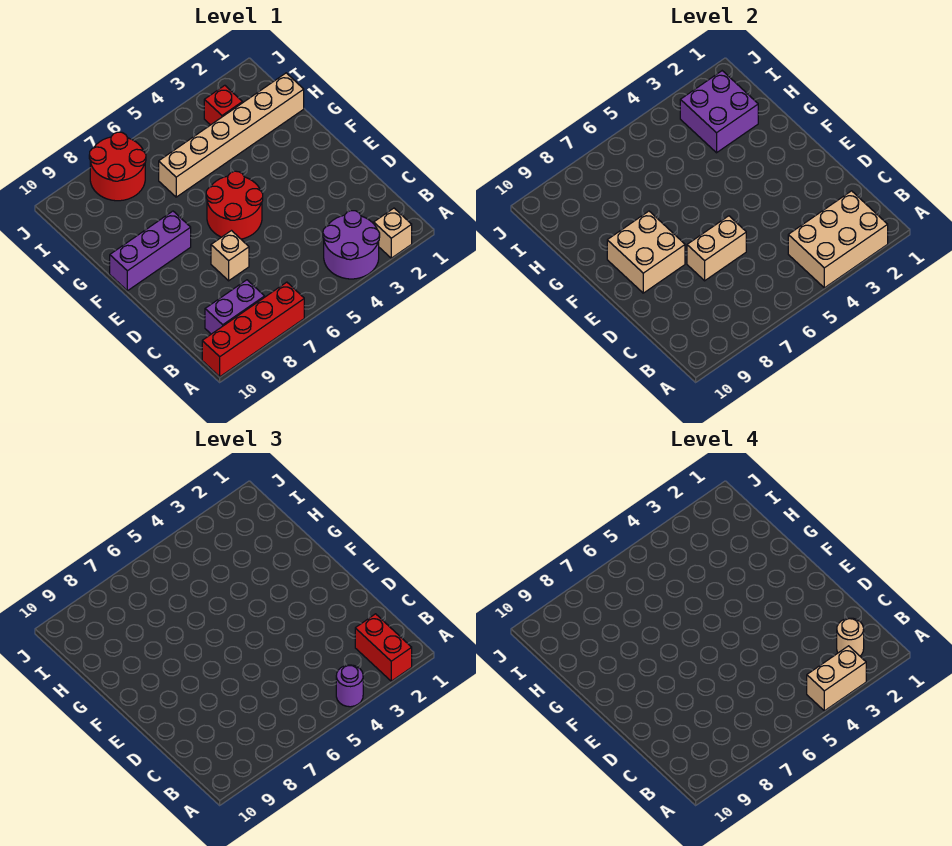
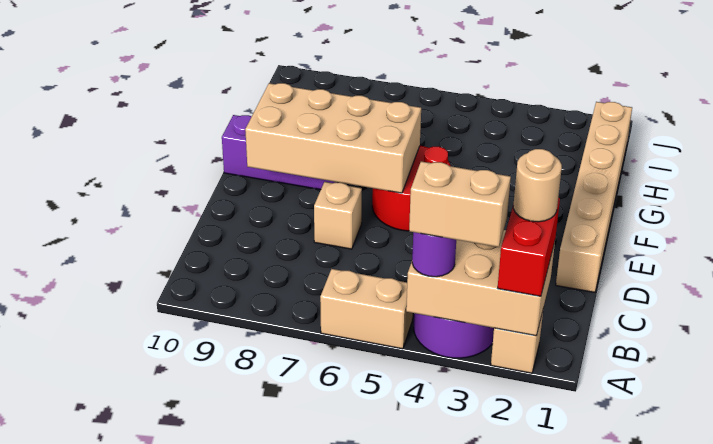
red brick A7:A10 level 1 -> none
purple brick B8:B9 level 1 -> none
tan brick D6:D7 level 2 -> tan brick A5:A6 level 1
tan brick E8:F9 level 2 -> tan brick E6:F9 level 2
tan brick H1:H6 level 1 -> tan brick D1:I1 level 1
purple brick H2:I3 level 2 -> none
red brick I3 level 1 -> none
red round brick I7:J8 level 1 -> none

